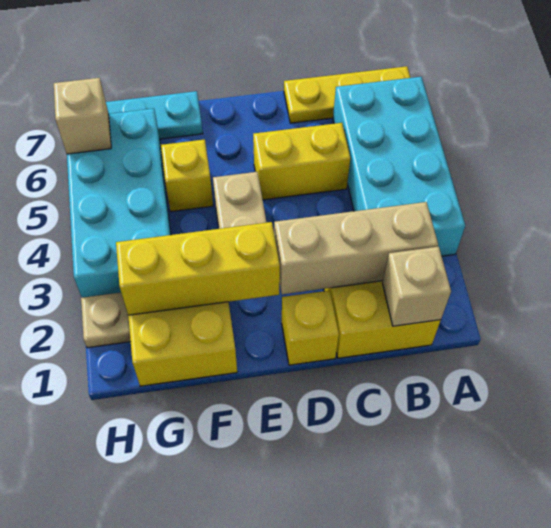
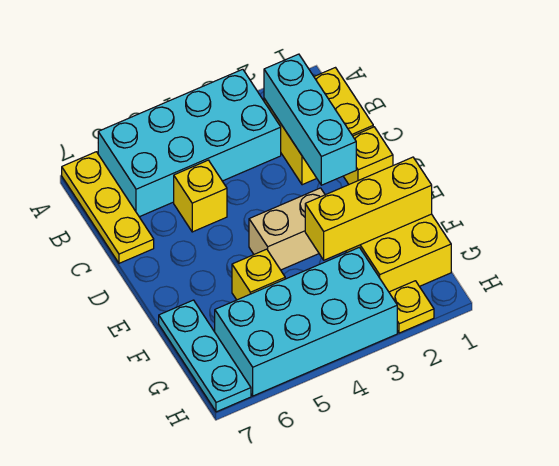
tan brick B1 level 2 -> none
tan brick B2:D2 level 2 -> cyan brick B2:D2 level 2
yellow brick C5:D5 level 1 -> yellow brick C5 level 1
yellow brick E2:G2 level 2 -> yellow brick F1:F3 level 2
tan plate H2 level 1 -> yellow plate H2 level 1
tan brick H6 level 2 -> none

